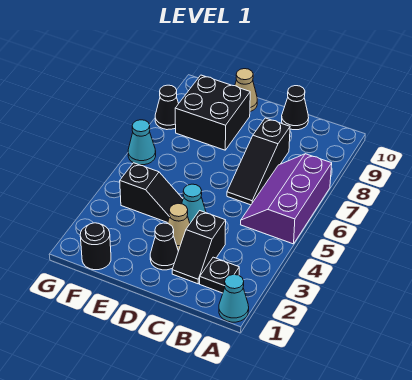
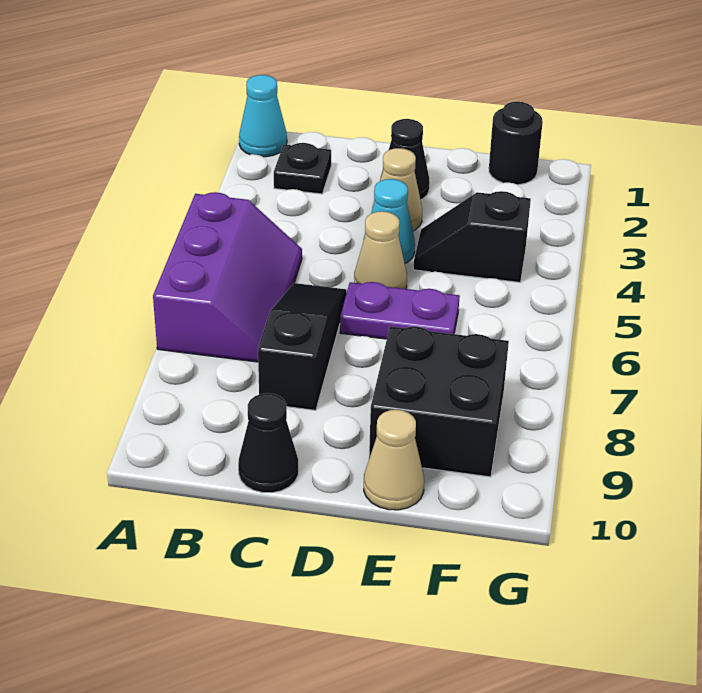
black slope C2:C3 level 1 top 3 -> none
none -> tan cone D5 level 1
none -> purple plate D6:E6 level 1
cyan cone G6 level 1 -> none
black cone G8 level 1 -> none

